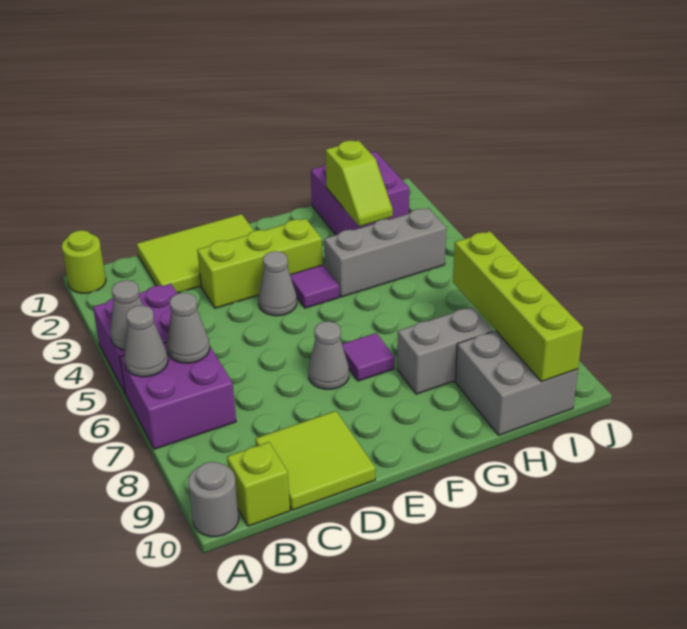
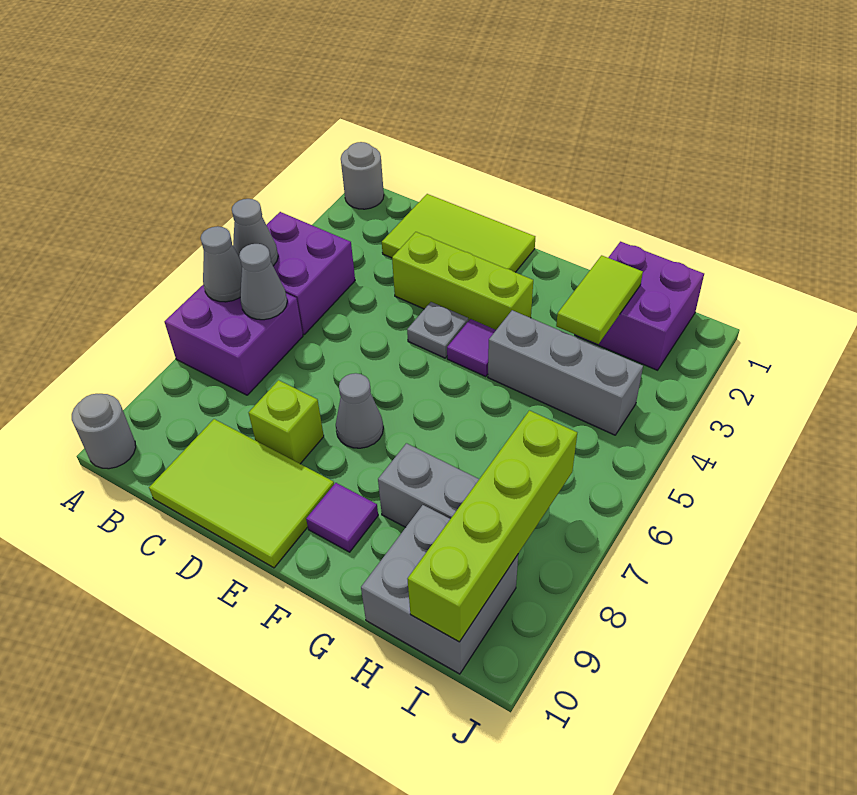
lime round brick A1 level 1 -> grey round brick A1 level 1
lime brick B10 level 1 -> lime brick D8 level 1
lime tile C9:D10 level 1 -> lime tile C9:E10 level 1
grey cone E4 level 1 -> grey plate E4 level 1
purple tile F7 level 1 -> purple tile F9 level 1
lime slope H2:H3 level 2 top 2 -> lime tile H2:H3 level 2

